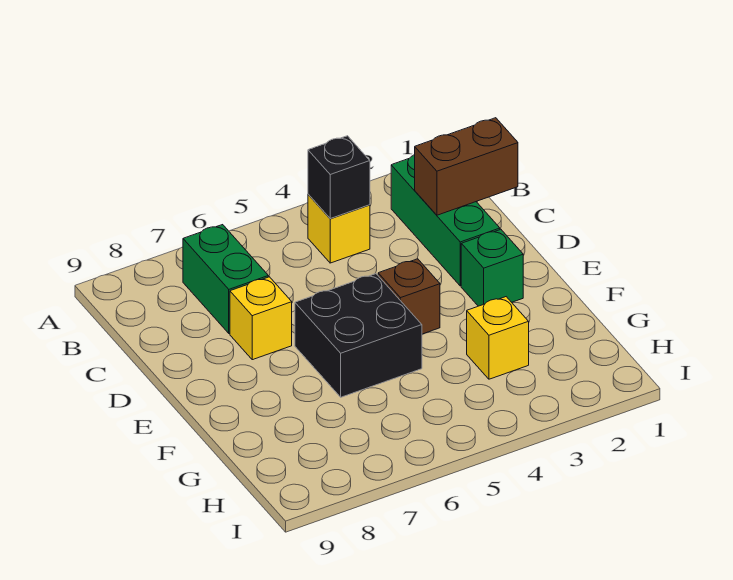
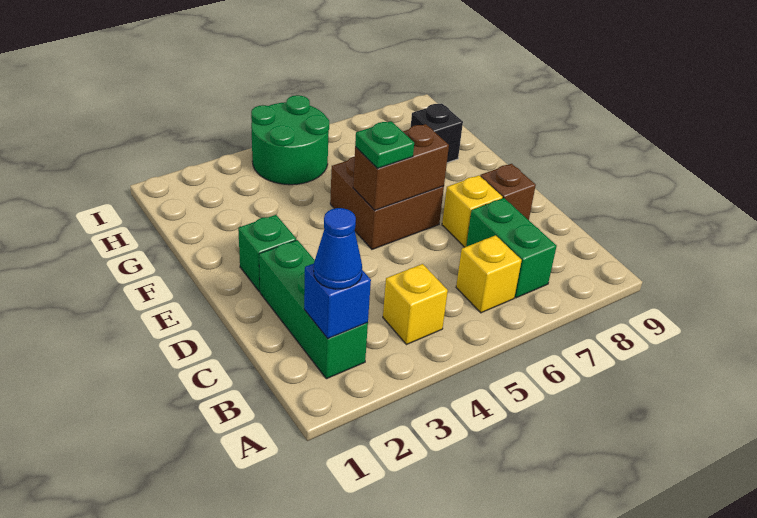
none -> blue brick B2 level 2
none -> blue cone B2 level 3
black brick B4 level 2 -> black brick G8 level 1
brown brick C1:C2 level 2 -> brown brick E5:E6 level 2
brown brick E4 level 1 -> brown brick D8 level 1
black brick E5:F6 level 1 -> brown brick E5:F6 level 1
none -> green plate E5 level 3
yellow brick G3 level 1 -> yellow brick B6 level 1
none -> green round brick H4:I5 level 1

